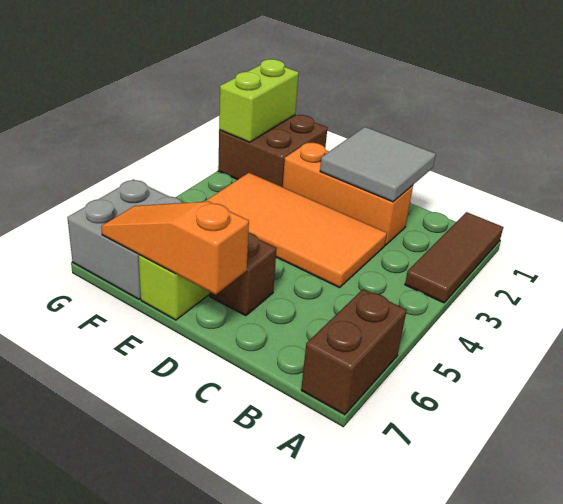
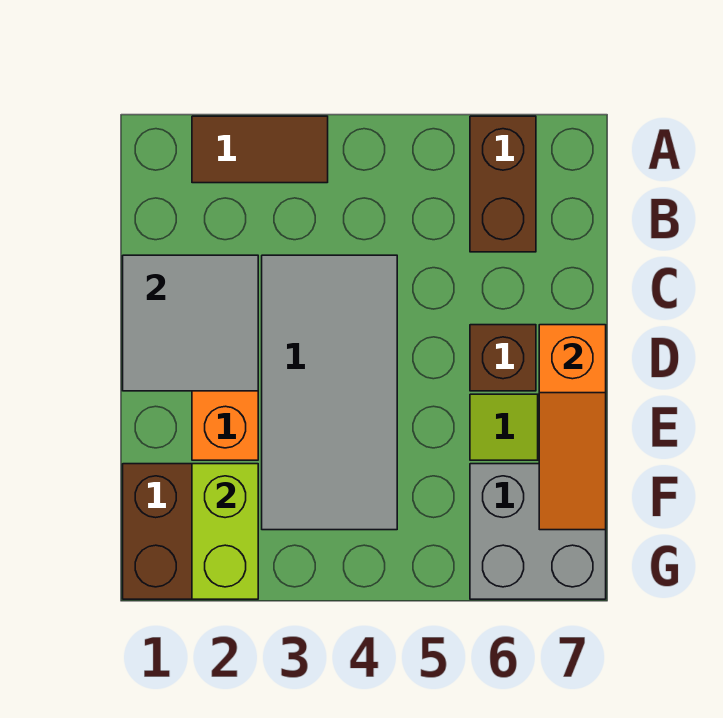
brown tile A1:A3 level 1 -> brown tile A2:A3 level 1
brown brick A6:A7 level 1 -> brown brick A6:B6 level 1
orange tile C3:F4 level 1 -> grey tile C3:F4 level 1
lime brick G1:G2 level 2 -> lime brick F2:G2 level 2

